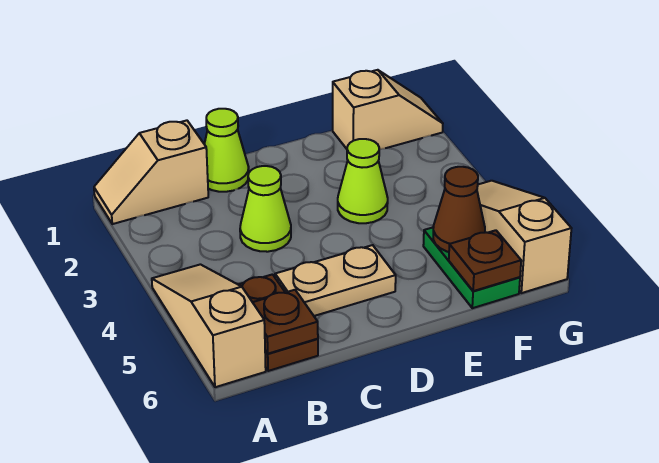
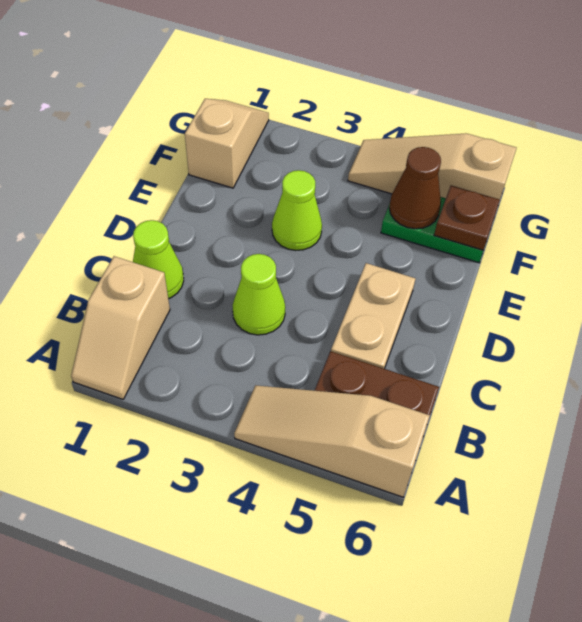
brown plate B6 level 2 -> none

